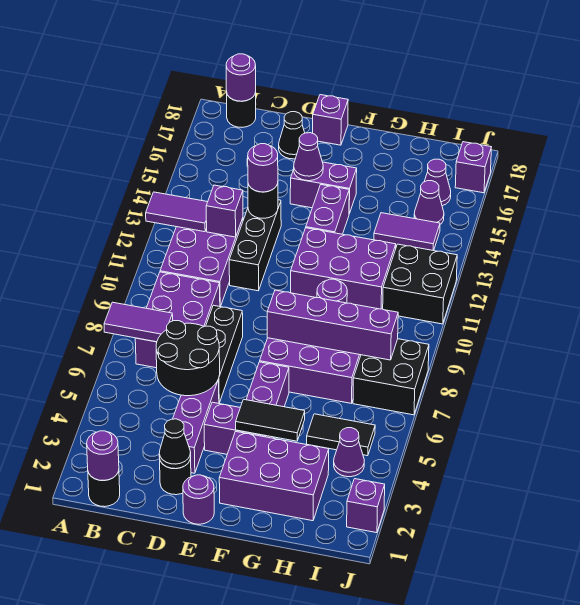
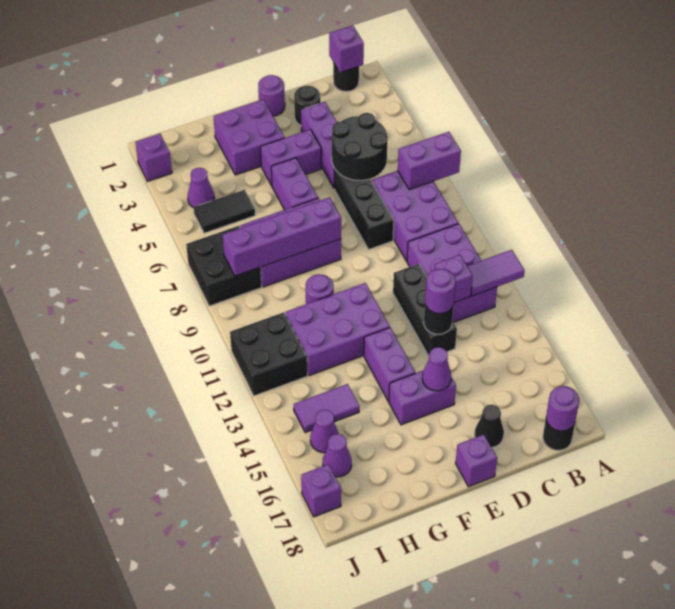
purple tile A7:B7 level 2 -> purple brick A7:B7 level 2
purple round brick B1 level 2 -> purple brick B1 level 2
black cone D2 level 2 -> none
purple brick F2:H3 level 1 -> purple brick F2:G3 level 1
black tile F4:G4 level 2 -> none

